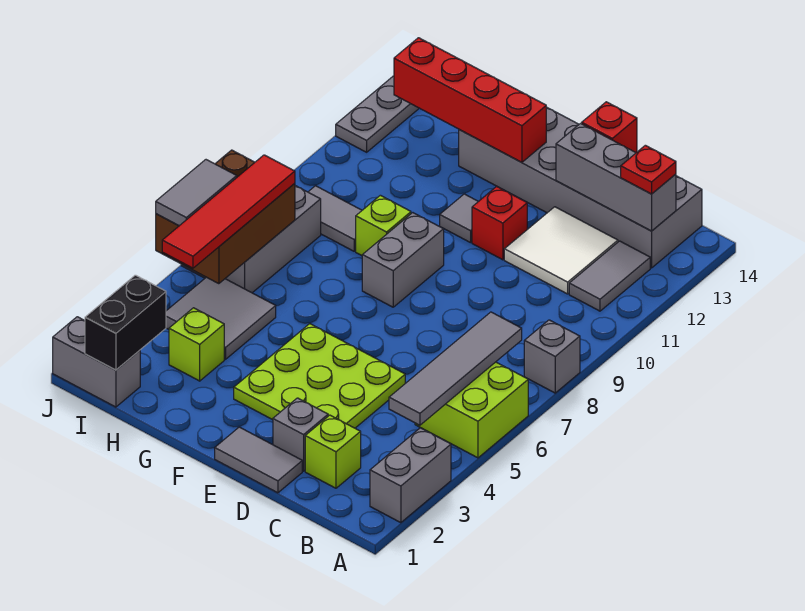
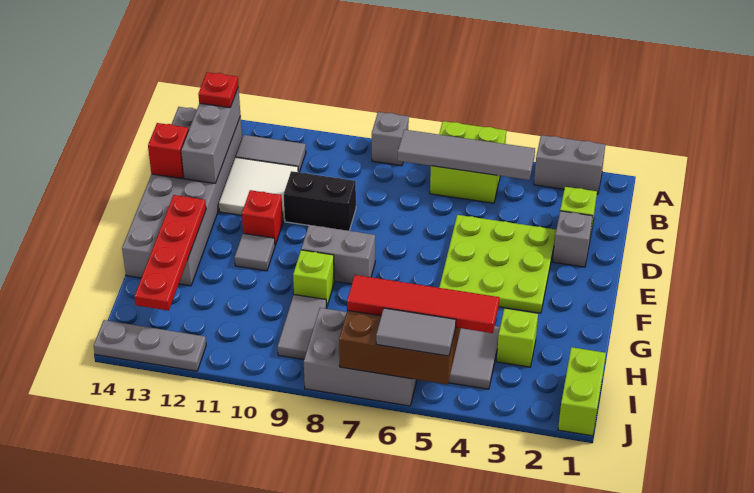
grey tile D1:E1 level 1 -> none
red brick F13:I13 level 2 -> red plate F13:I13 level 2
grey brick I1:J1 level 1 -> lime brick I1:J1 level 1
black brick I1:I2 level 2 -> black brick D9:D10 level 1

